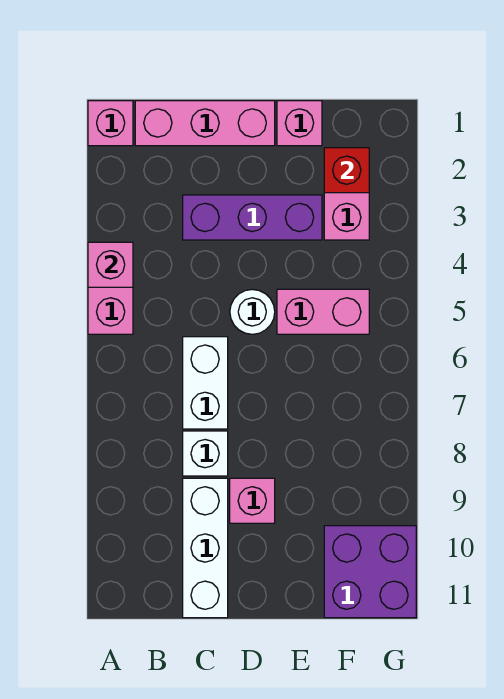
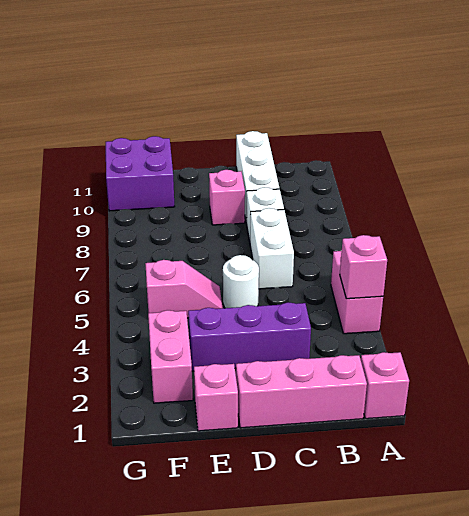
pink brick E5:F5 level 1 -> pink slope E5:F5 level 1 top F
red brick F2 level 2 -> none

